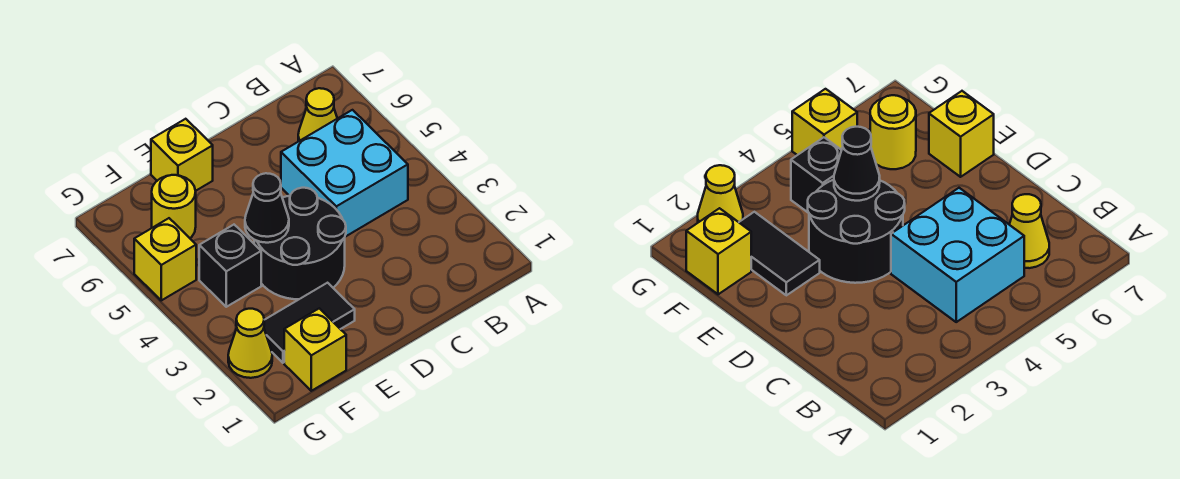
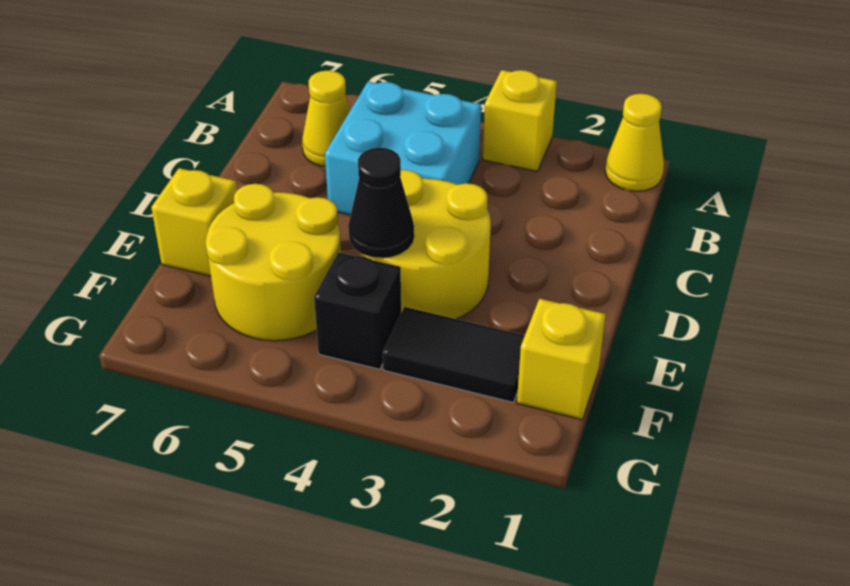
black round brick D3:E4 level 1 -> yellow round brick D3:E4 level 1
black tile E2:F2 level 1 -> black tile F2:F3 level 1
yellow round brick F6 level 1 -> yellow round brick E5:F6 level 1
yellow cone G2 level 1 -> yellow cone A1 level 1
yellow brick G5 level 1 -> yellow brick A3 level 1

